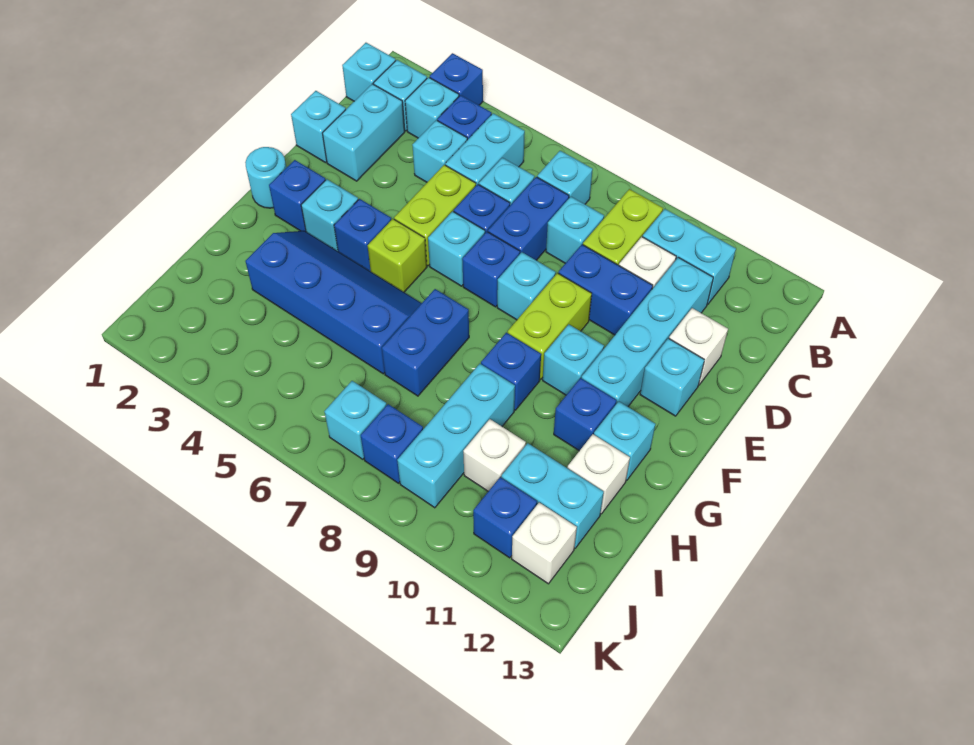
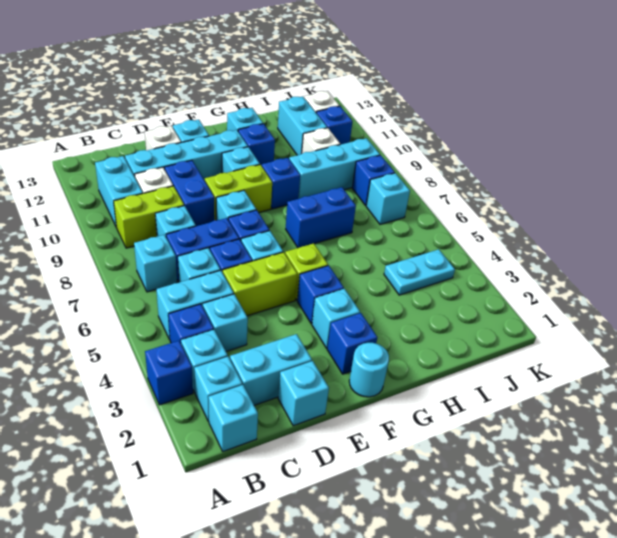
blue slope G3:H6 level 1 top H -> none
white brick H12 level 1 -> none
none -> cyan plate I4:J4 level 1

